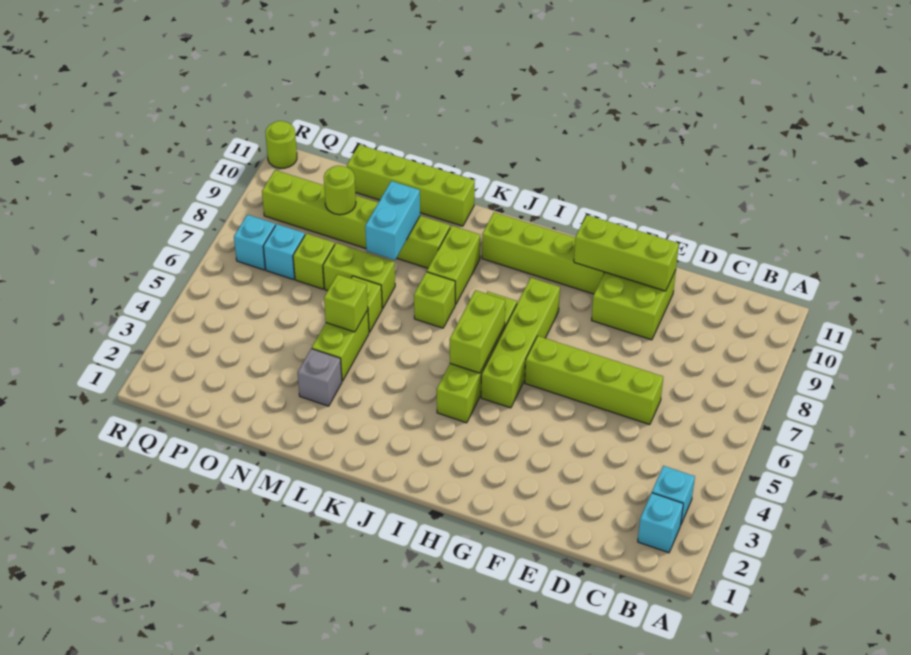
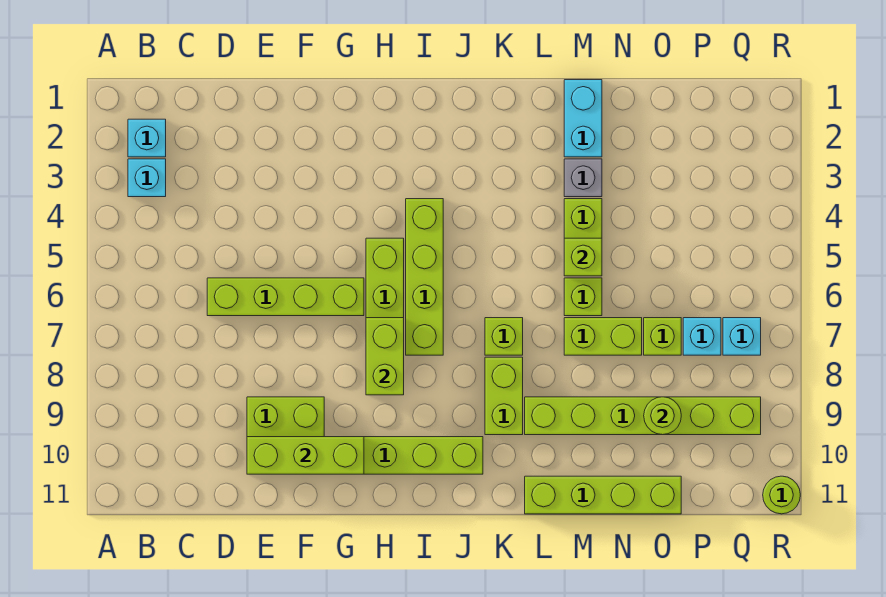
lime brick I5:I6 level 2 -> lime brick H7:H8 level 2
cyan brick M8:M9 level 2 -> cyan brick M1:M2 level 1

